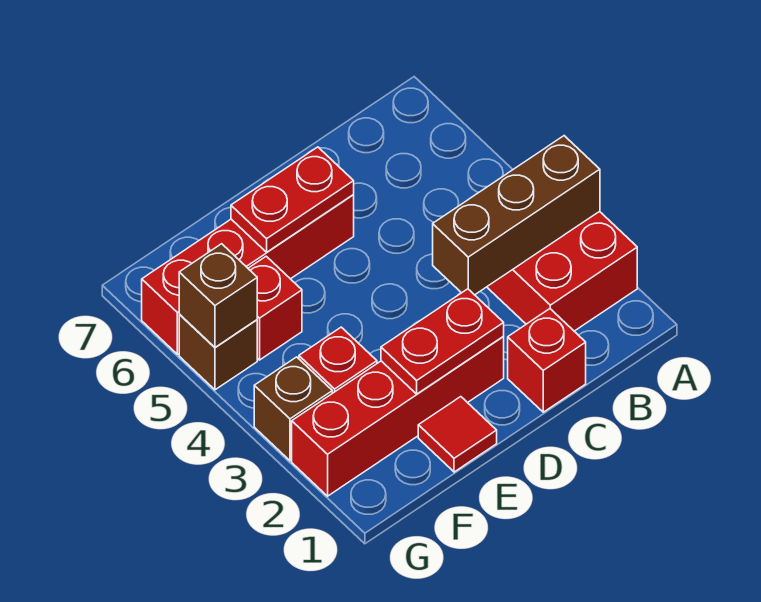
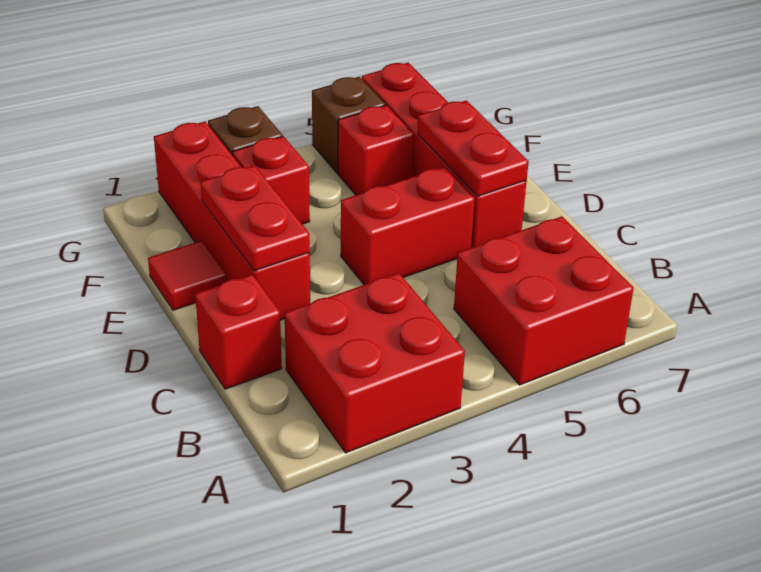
brown brick A3:C3 level 2 -> none
none -> red brick A5:B6 level 1
none -> red brick D4:D5 level 1
brown brick G5 level 2 -> none

